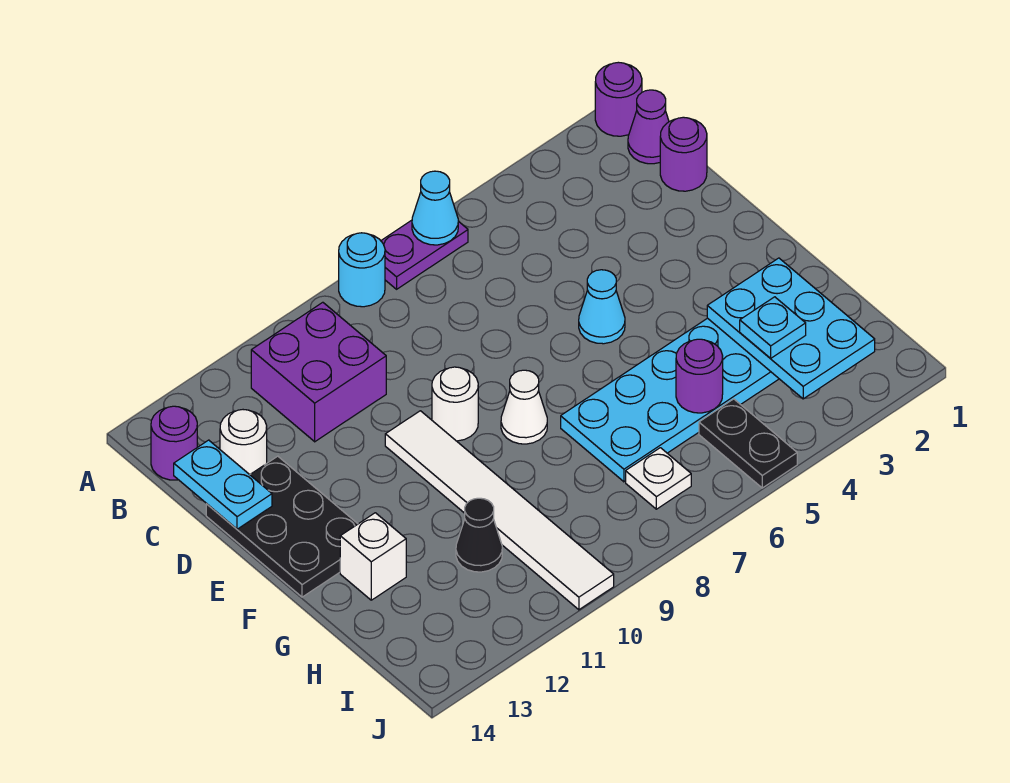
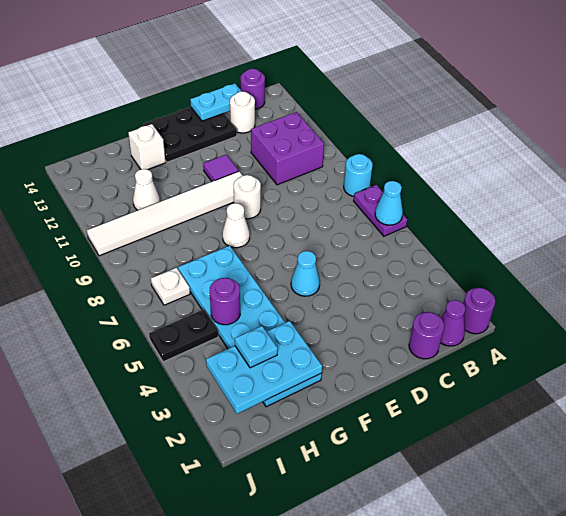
none -> purple tile E11 level 1
black cone H11 level 1 -> white cone H11 level 1

